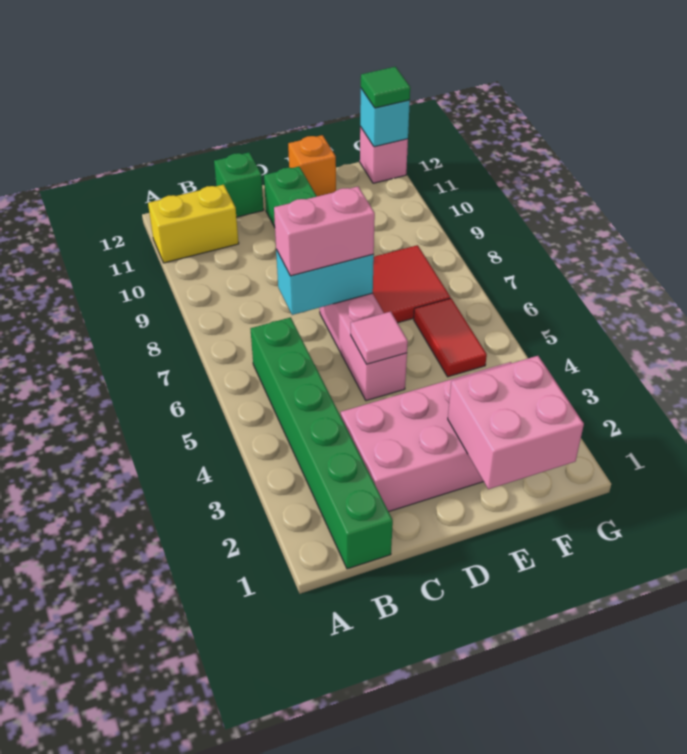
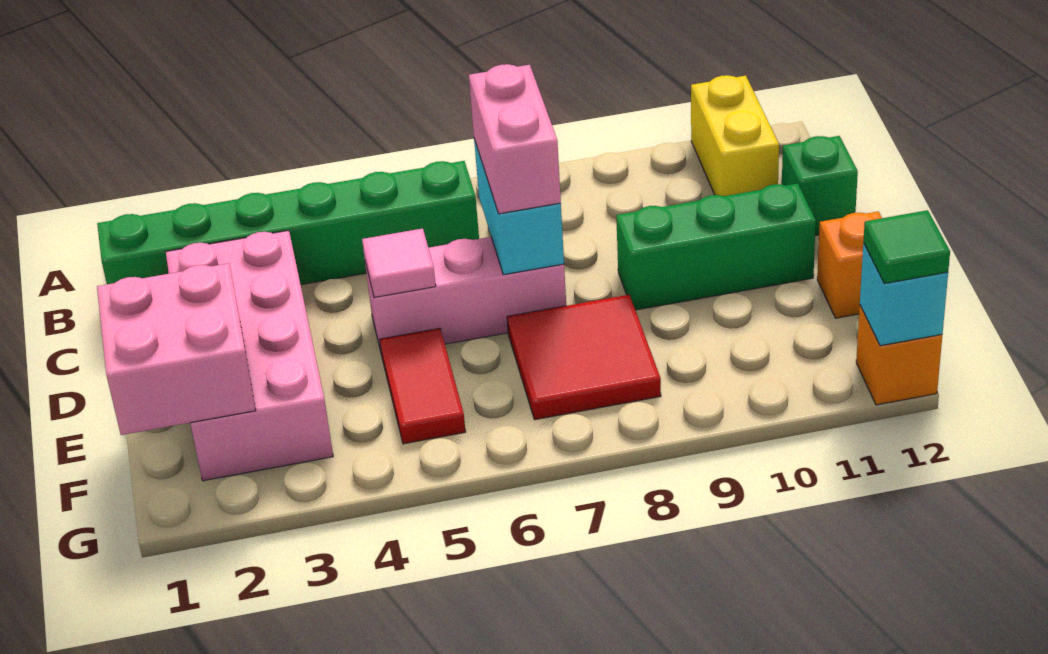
red tile F5:F6 level 1 -> red tile E5:F5 level 1
pink brick G12 level 1 -> orange brick G12 level 1

